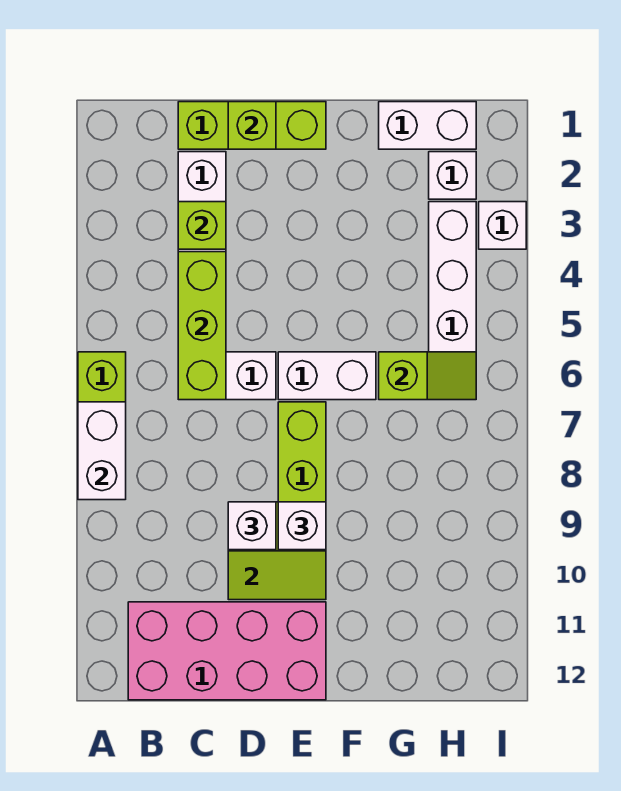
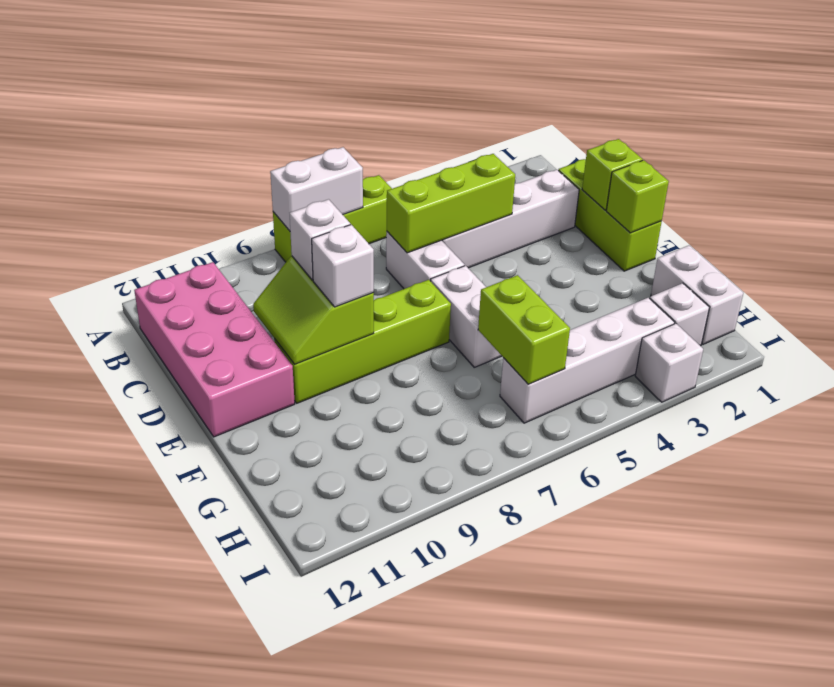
lime brick C3 level 2 -> lime brick E1 level 2
lime slope G6:H6 level 2 top G -> lime brick G6:H6 level 2

